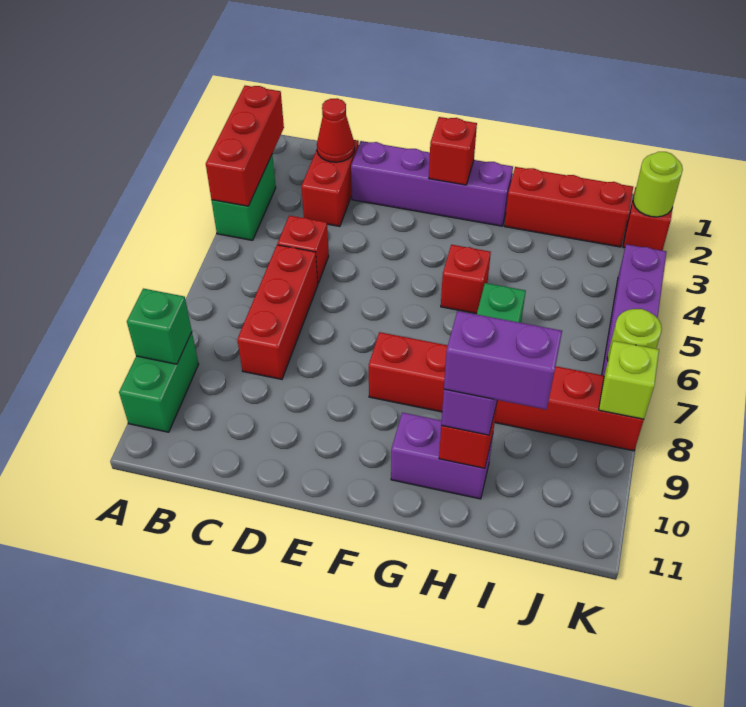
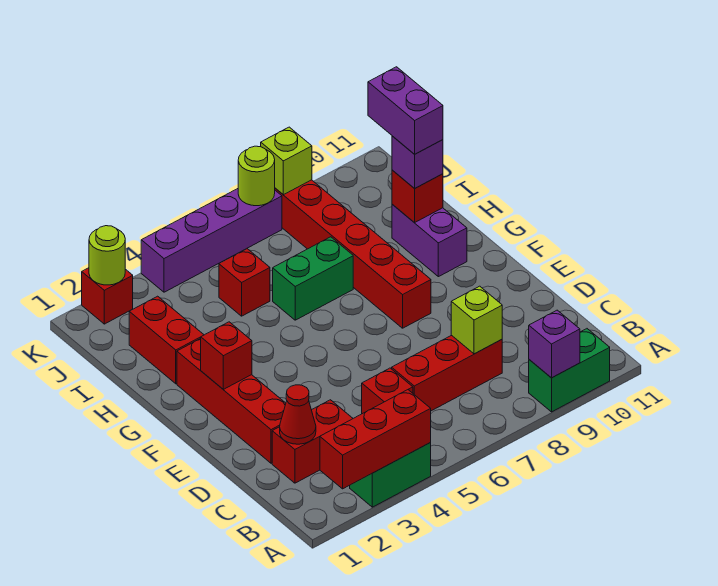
green brick A9 level 2 -> purple brick A9 level 2
none -> lime brick C8 level 2
purple brick D2:G2 level 1 -> red brick D2:G2 level 1
red brick G5 level 1 -> red brick I5 level 1
red brick H2:J2 level 1 -> red brick H2:I2 level 1

